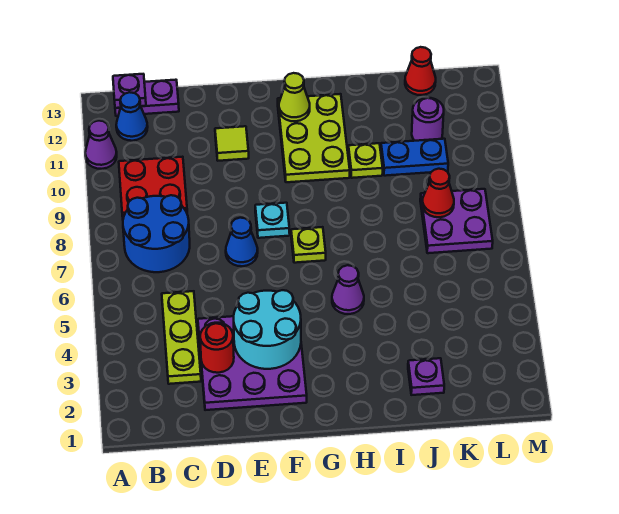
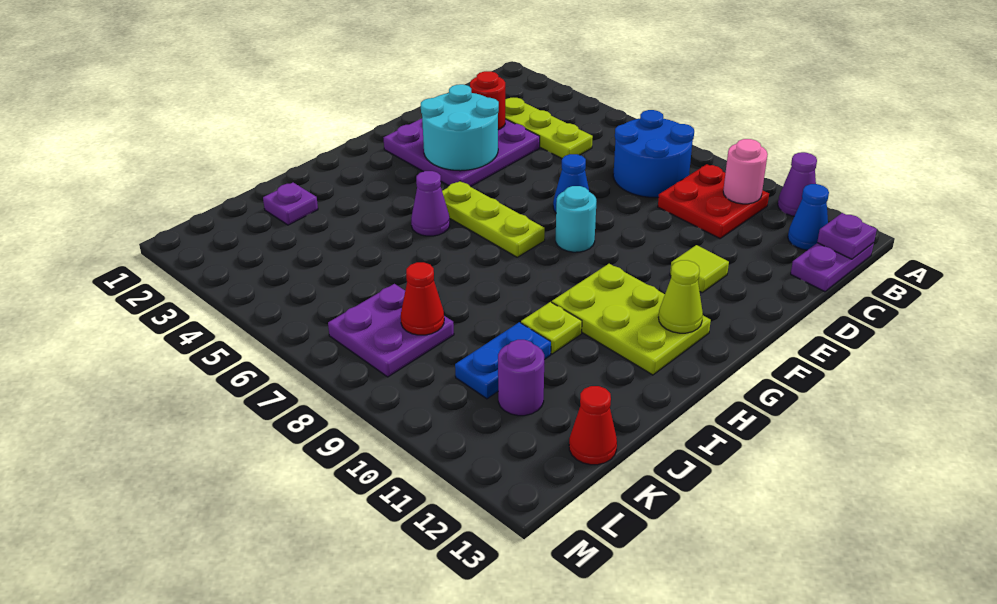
none -> pink round brick B10 level 2
cyan plate F8 level 1 -> cyan round brick F8 level 1
lime plate G7 level 1 -> lime plate G5:G7 level 1

